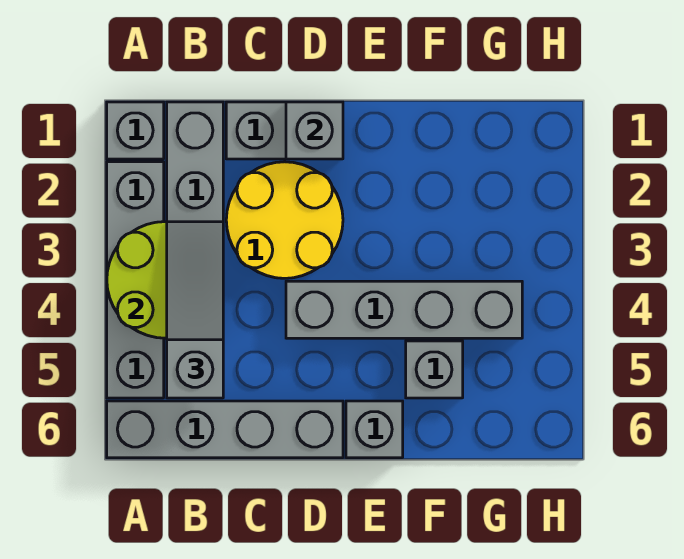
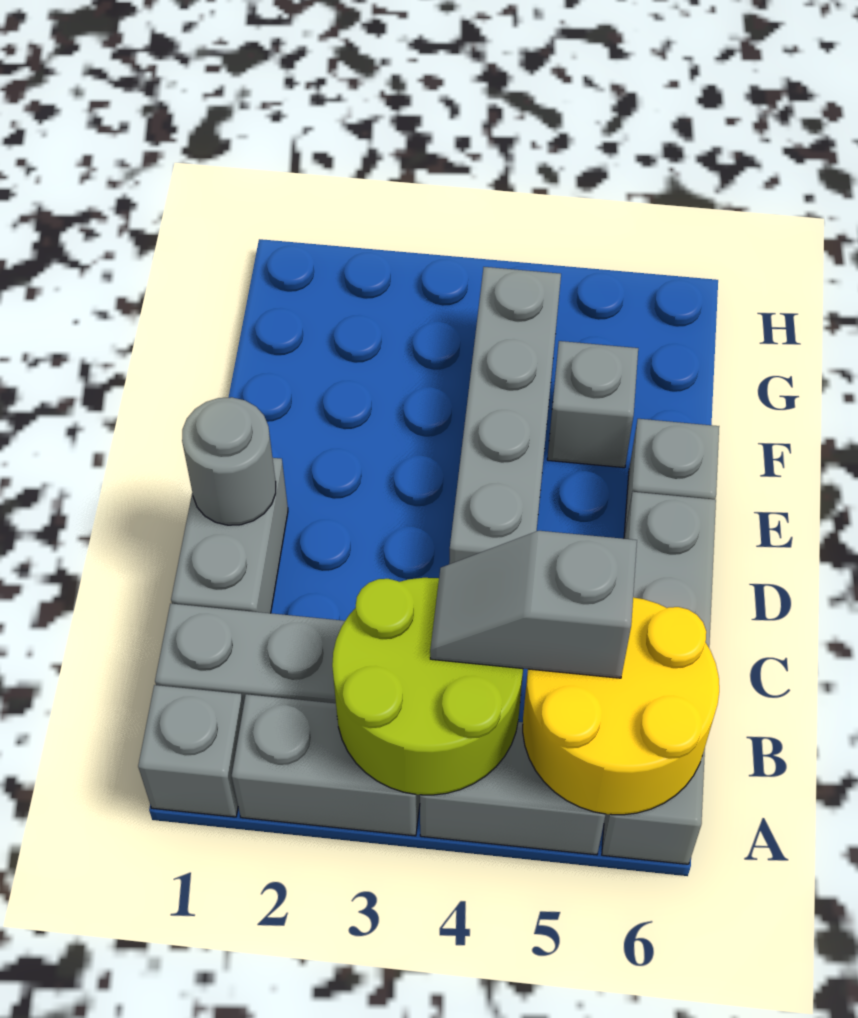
grey slope B3:B5 level 3 top 5 -> grey slope B4:B5 level 3 top 5
yellow round brick C2:D3 level 1 -> yellow round brick A5:B6 level 2
grey brick D1 level 2 -> grey round brick D1 level 2

